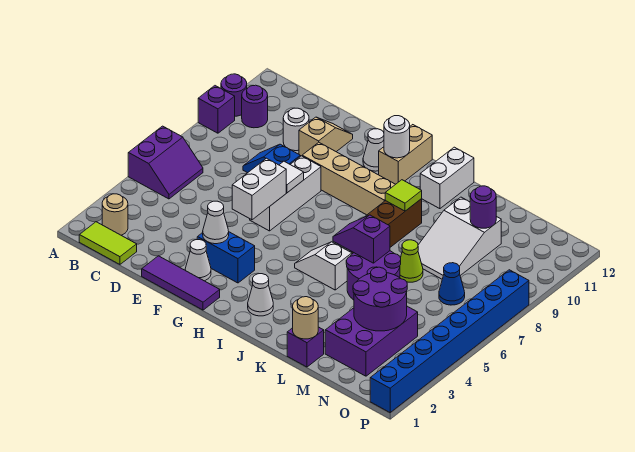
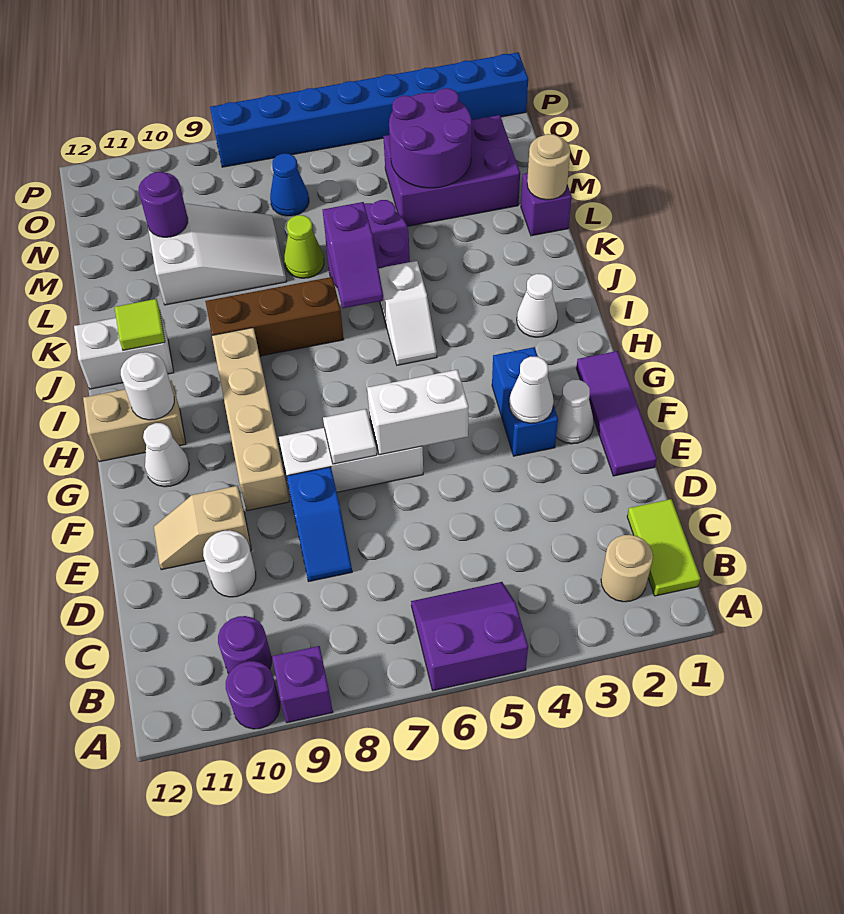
lime tile J9 level 2 -> lime tile J11 level 2

